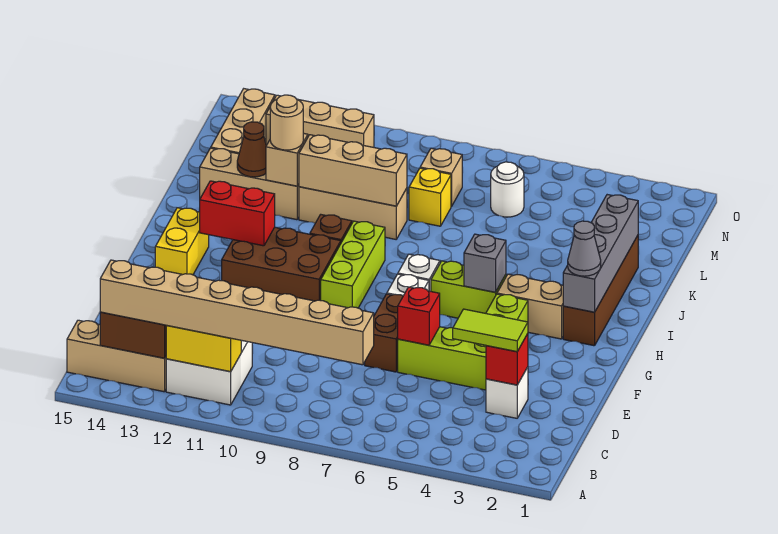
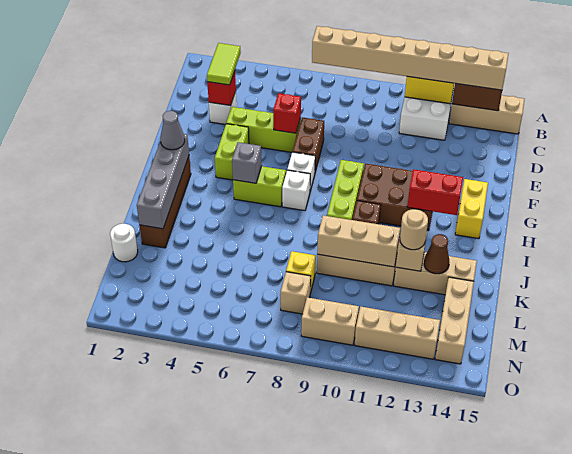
lime tile D3:D4 level 3 -> lime tile C3:D3 level 3
tan brick H3:H4 level 1 -> tan brick N9:N10 level 1
white round brick M6 level 1 -> white round brick L1 level 1

